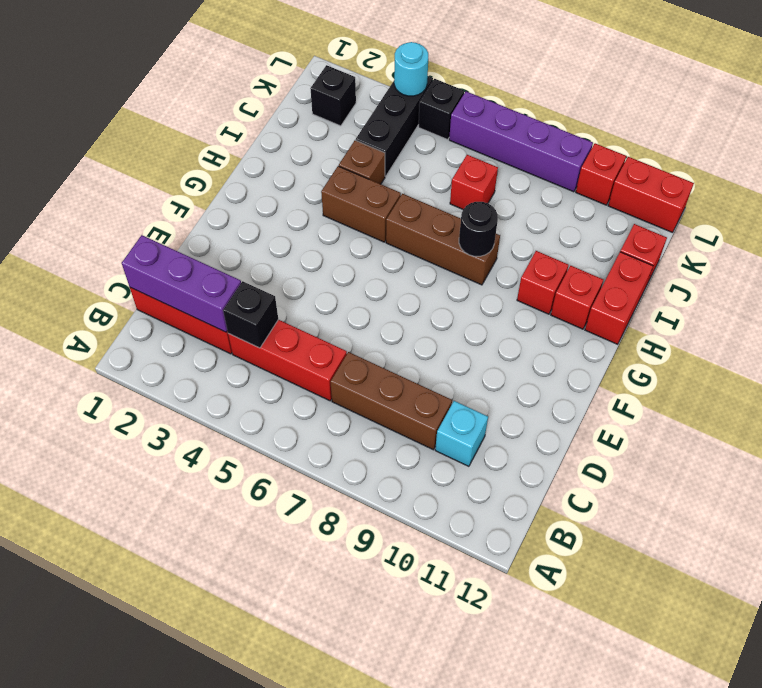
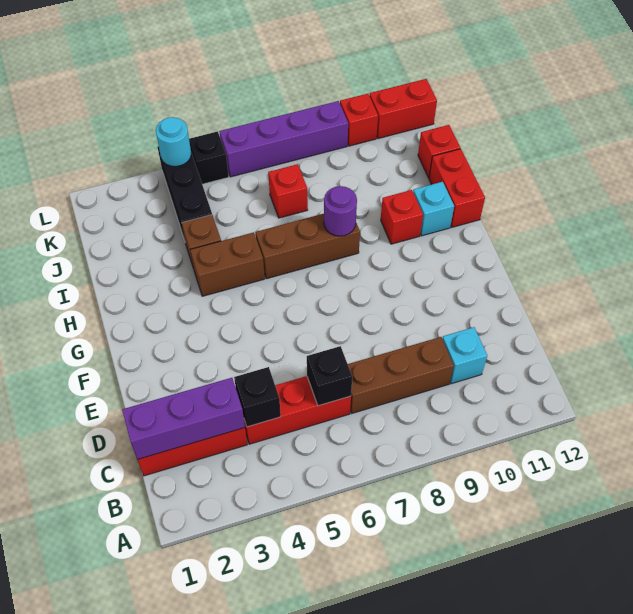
black round brick H8 level 2 -> purple round brick H8 level 2
red brick H11 level 1 -> cyan brick H11 level 1
black brick K2 level 1 -> black brick C6 level 2

